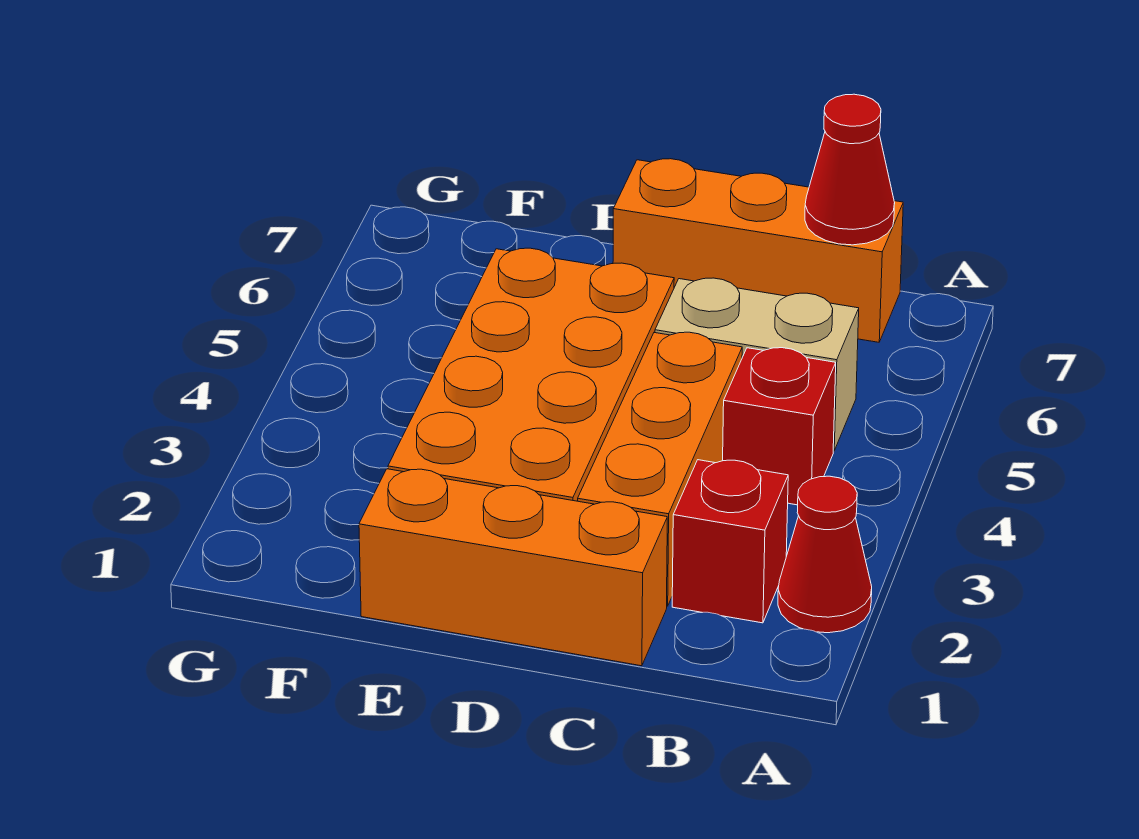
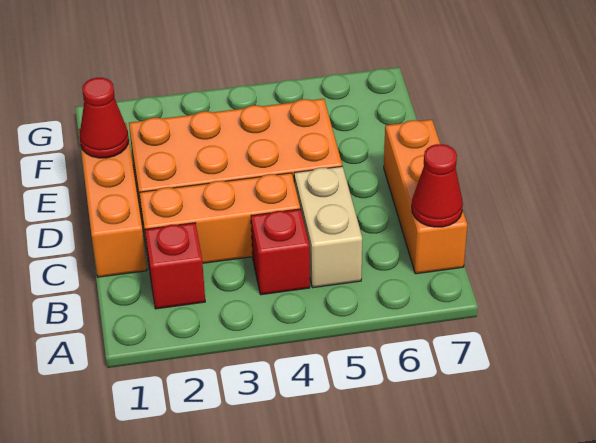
red cone A2 level 1 -> red cone E1 level 2

